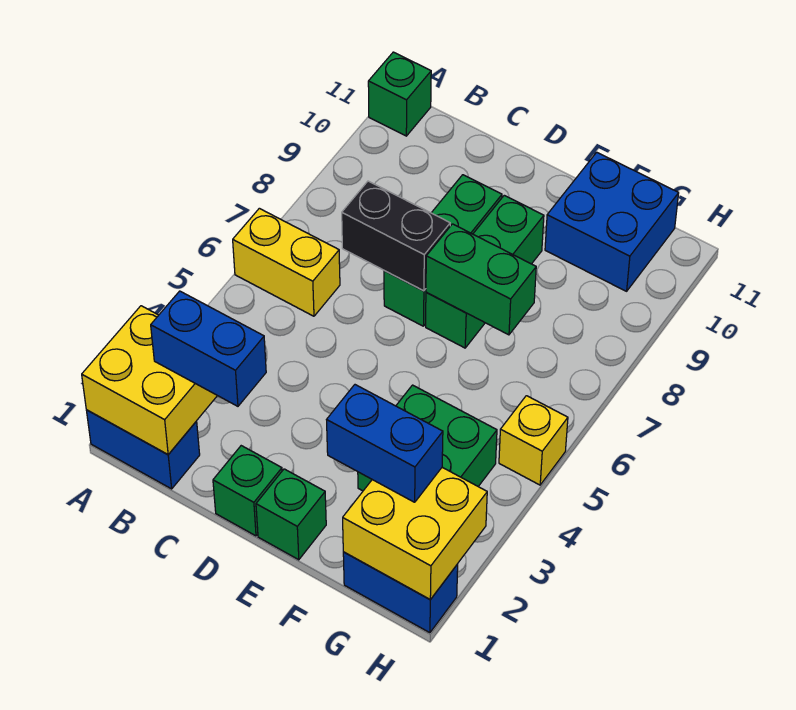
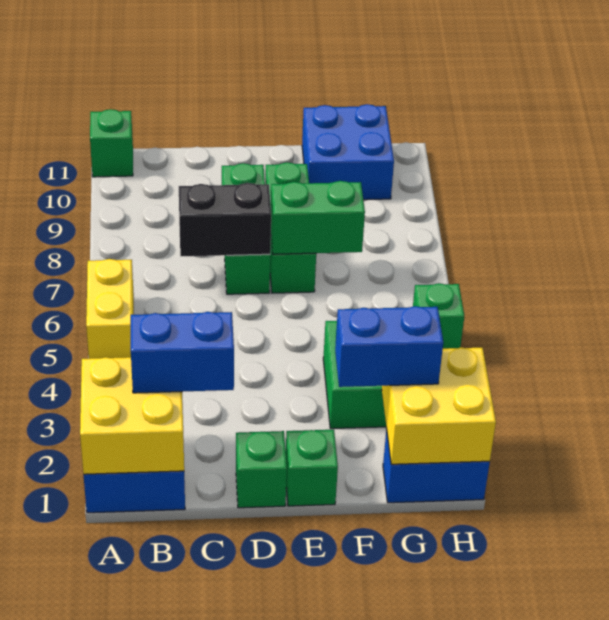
yellow brick A6:B6 level 1 -> yellow brick A5:A6 level 1
yellow brick H5 level 1 -> green brick H5 level 1

